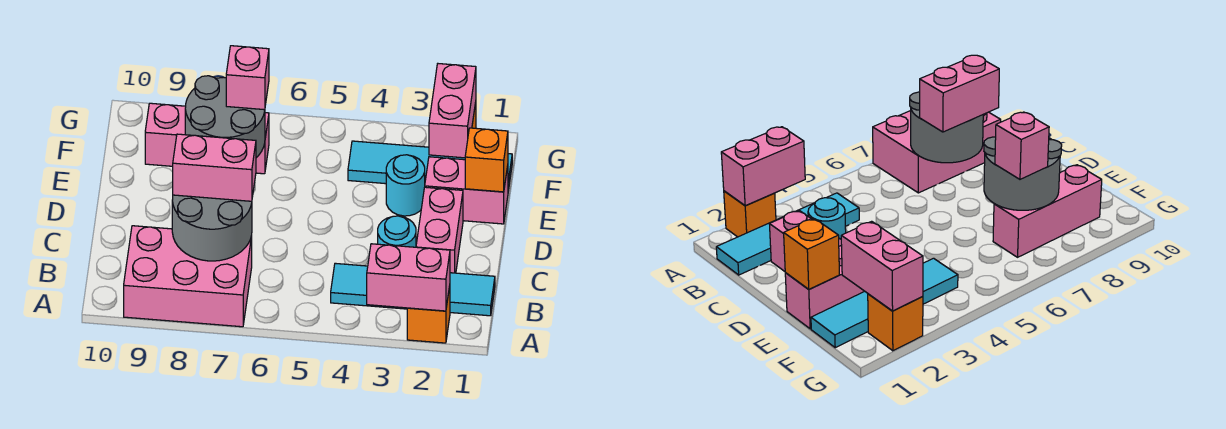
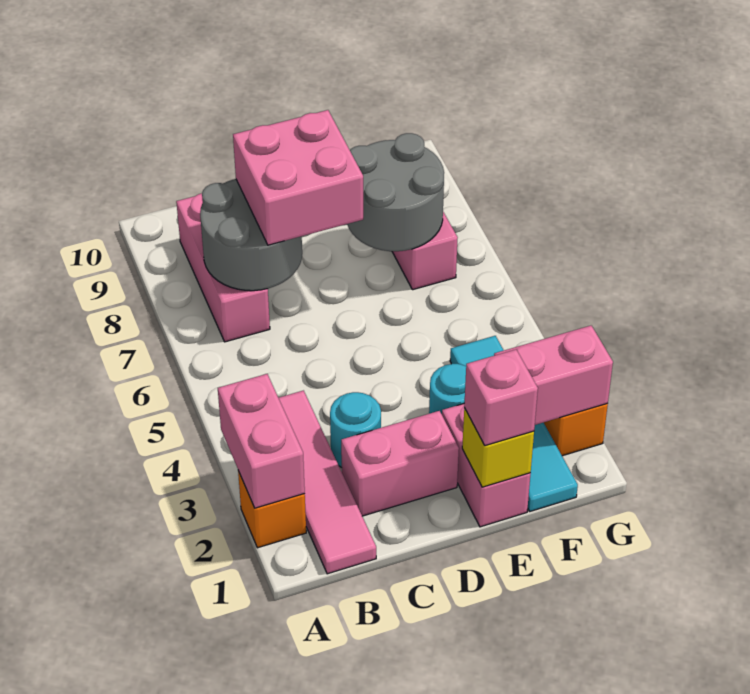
pink brick A7:B9 level 1 -> pink brick B7:B9 level 1
cyan tile B1:B4 level 1 -> pink tile B1:B4 level 1
pink brick C7:C8 level 3 -> pink brick C7:D8 level 3
orange brick E1 level 2 -> yellow brick E1 level 2
pink brick F7 level 3 -> pink brick E1 level 3

